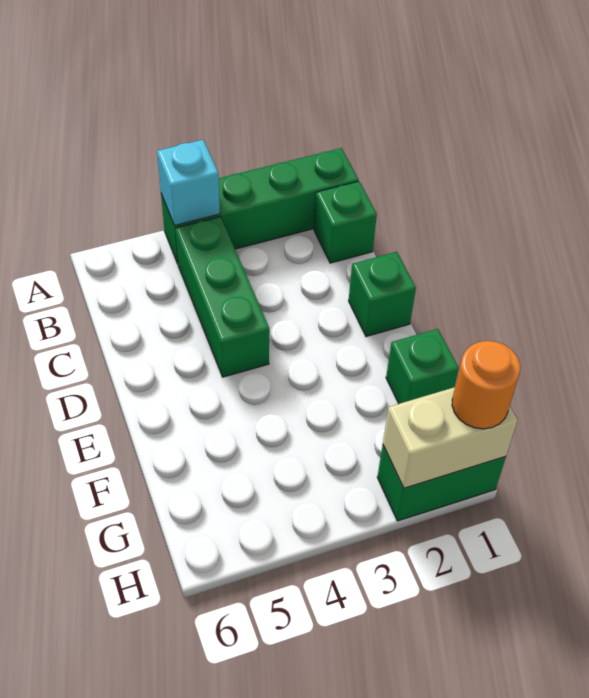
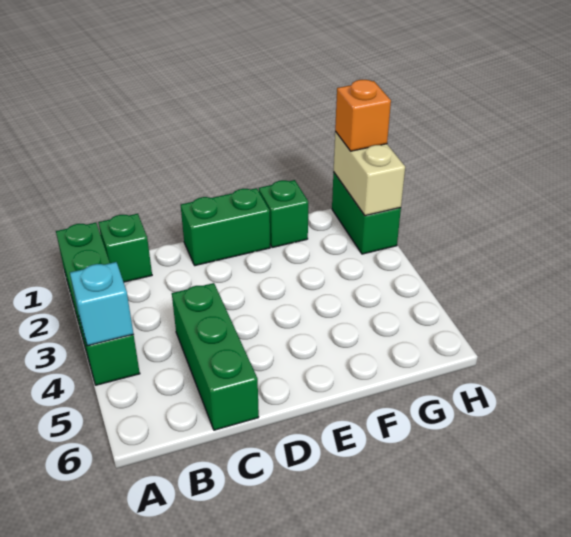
green brick B4:D4 level 1 -> green brick C4:C6 level 1
green brick D1 level 1 -> green brick D1:E1 level 1
orange round brick H1 level 3 -> orange brick H1 level 3

